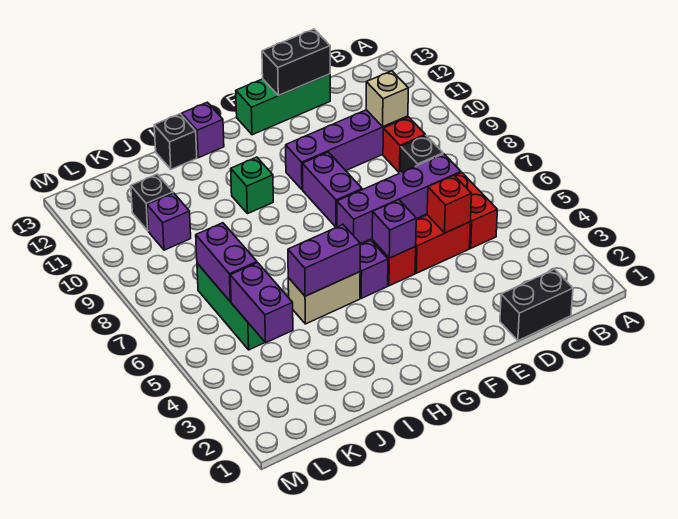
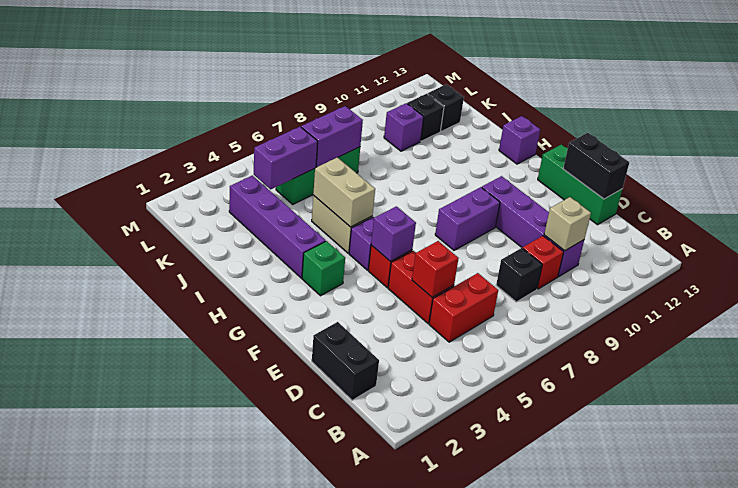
purple brick C7:F7 level 1 -> purple brick H3:K3 level 1
purple brick H5:I5 level 2 -> tan brick H5:I5 level 2
green brick H10 level 1 -> green brick G3 level 1
black brick I13 level 1 -> black brick K12 level 1

